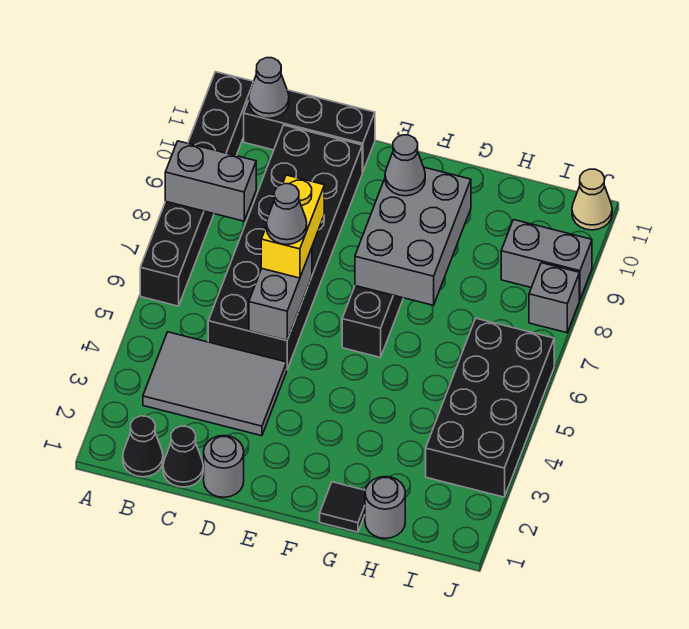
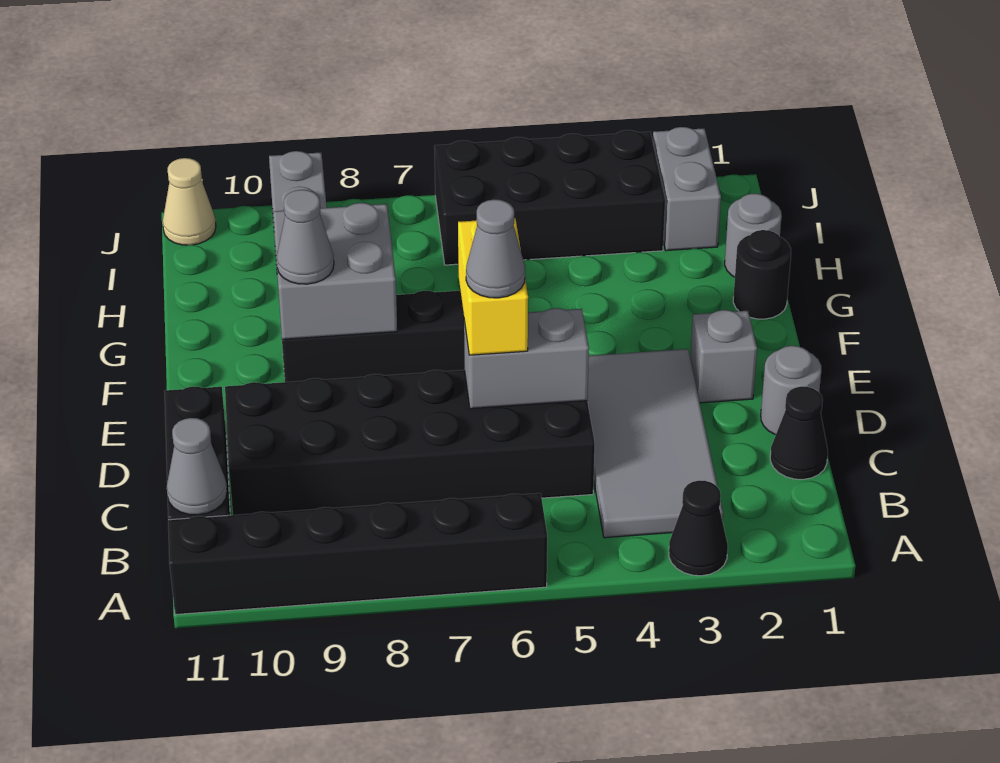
grey brick A8:B8 level 2 -> grey brick I2:J2 level 1
black cone B1 level 1 -> black cone A3 level 1
grey tile B3:D4 level 1 -> grey tile B3:E4 level 1
yellow brick D6:D7 level 3 -> yellow brick D6:E6 level 3
grey brick F7:G9 level 2 -> grey brick F8:G9 level 2
black tile G1 level 1 -> black round brick G1 level 1
grey brick J8 level 1 -> grey brick E2 level 1

